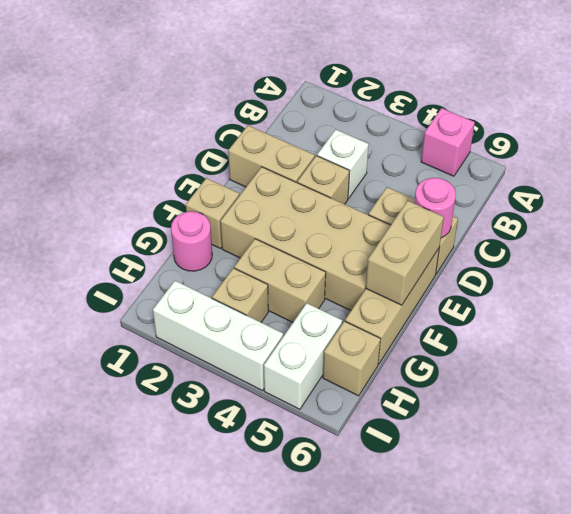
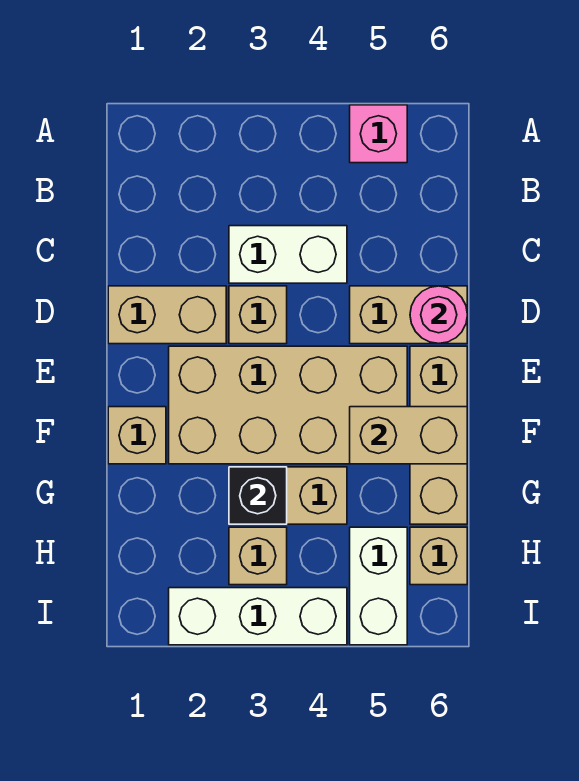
white brick C3 level 1 -> white brick C3:C4 level 1
tan brick E6:F6 level 2 -> tan brick F5:F6 level 2
pink round brick G1 level 1 -> none
none -> black brick G3 level 2

